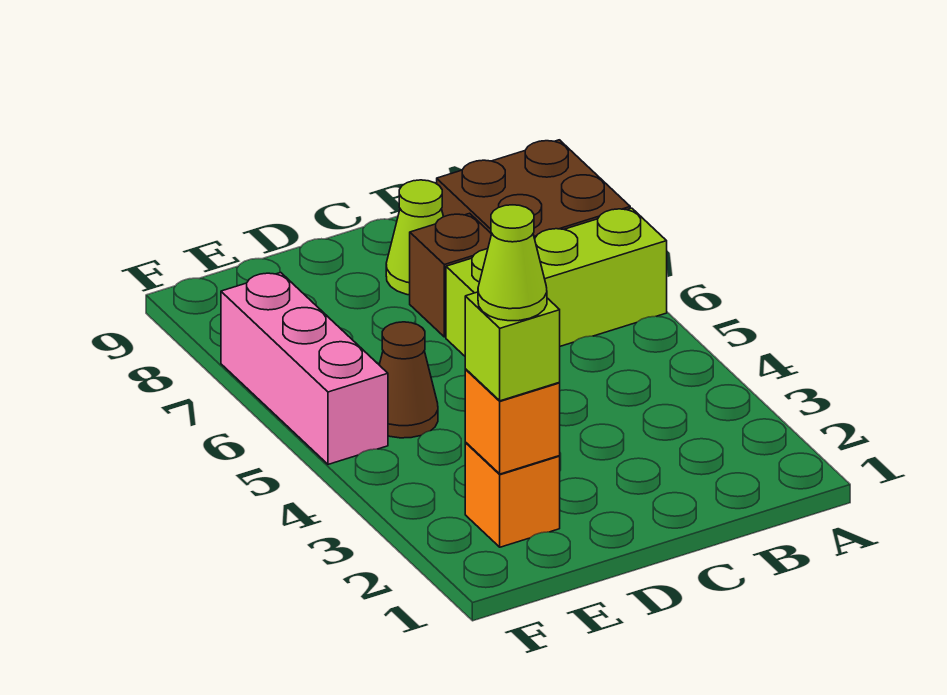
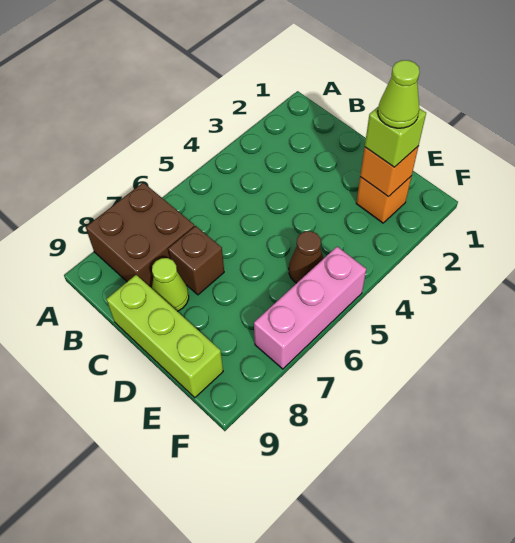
lime brick A6:C6 level 1 -> lime brick C9:E9 level 1

